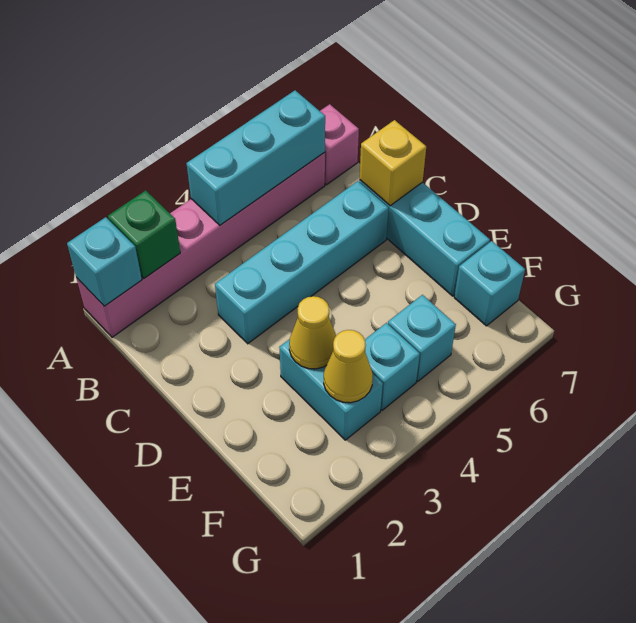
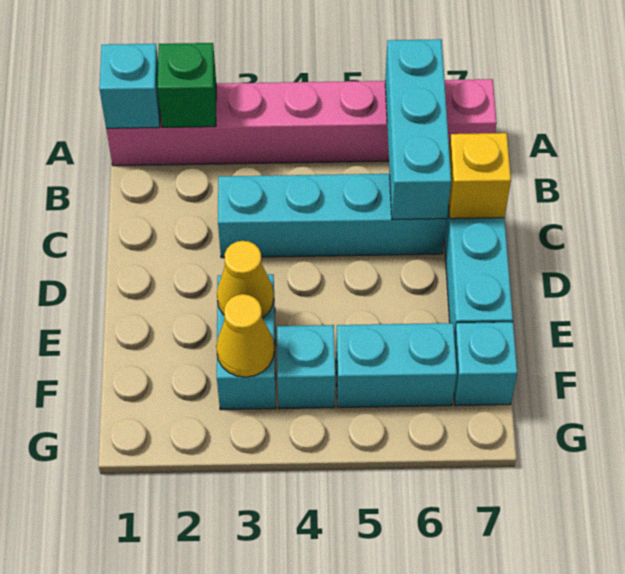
cyan brick A4:A6 level 2 -> cyan brick A6:C6 level 2
cyan brick F5 level 1 -> cyan brick F5:F6 level 1

